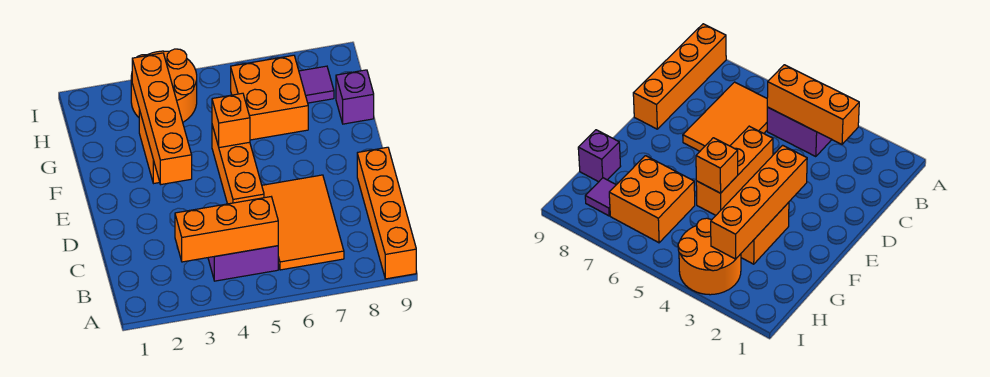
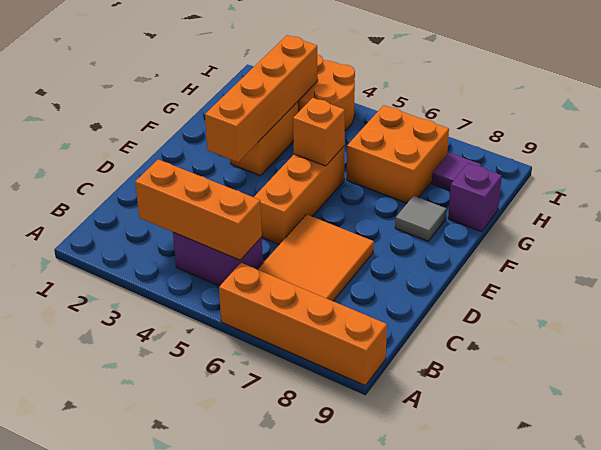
orange brick A9:D9 level 1 -> orange brick A6:A9 level 1
none -> grey tile F8 level 1

